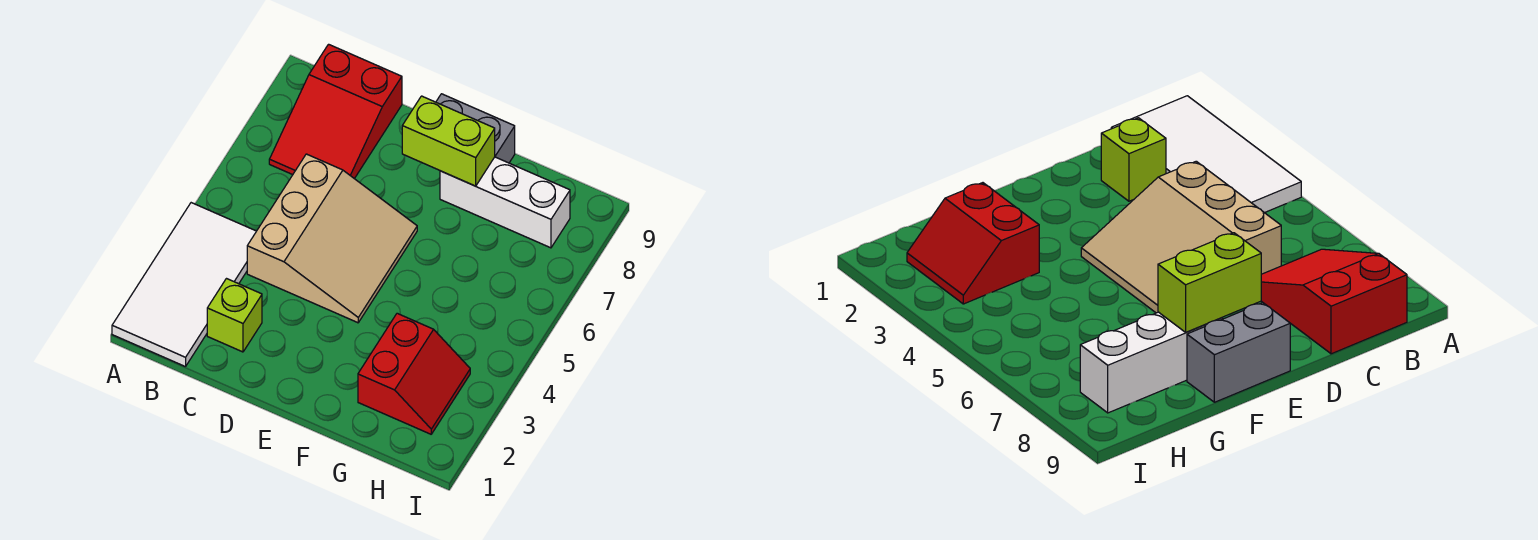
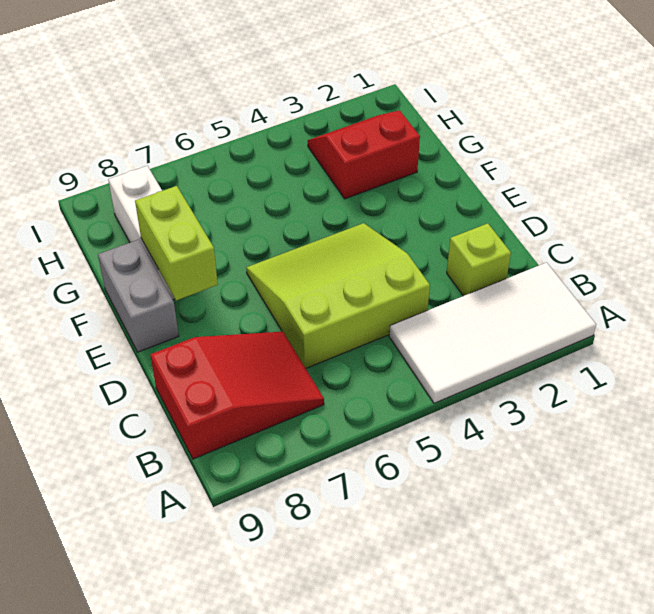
tan slope C4:E6 level 1 top C -> lime slope C4:E6 level 1 top C

